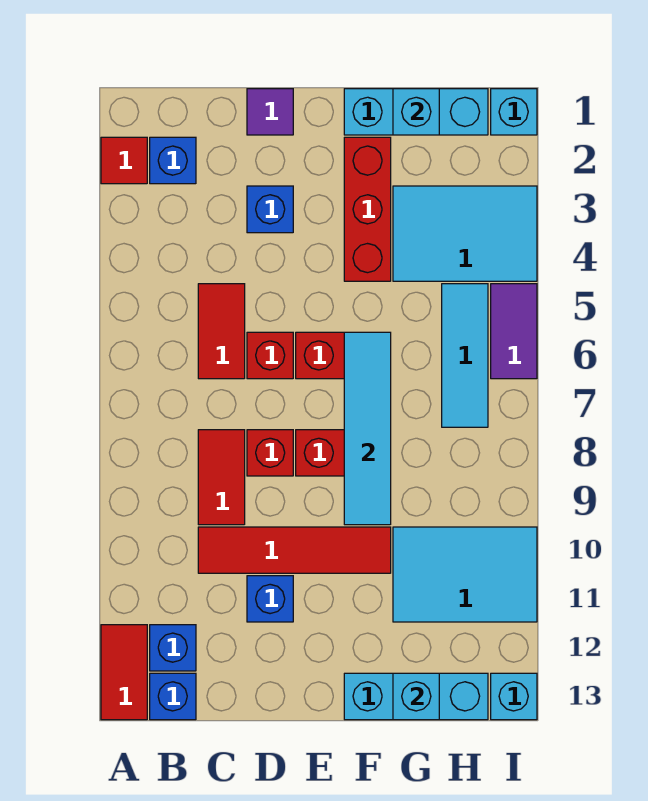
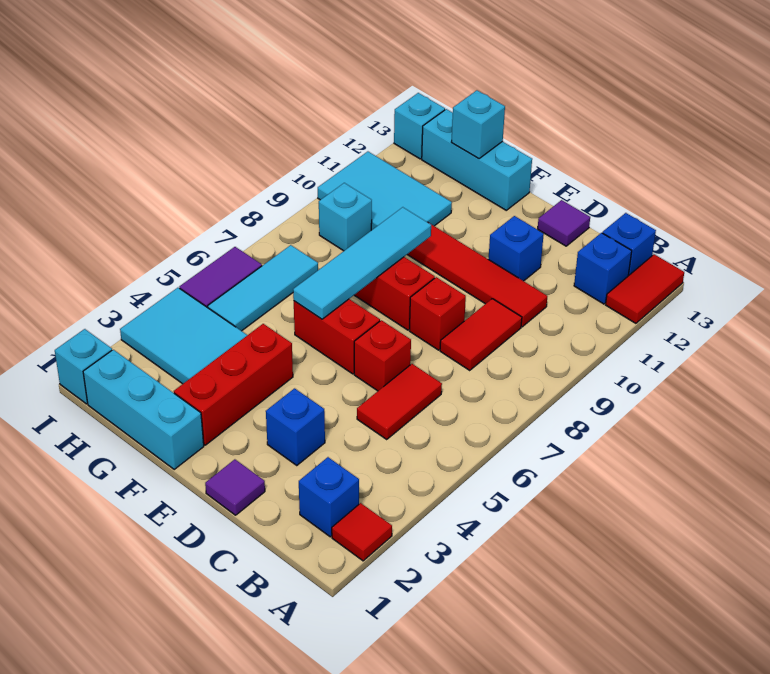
none -> purple tile D13 level 1
cyan brick G1 level 2 -> cyan brick H9 level 1

